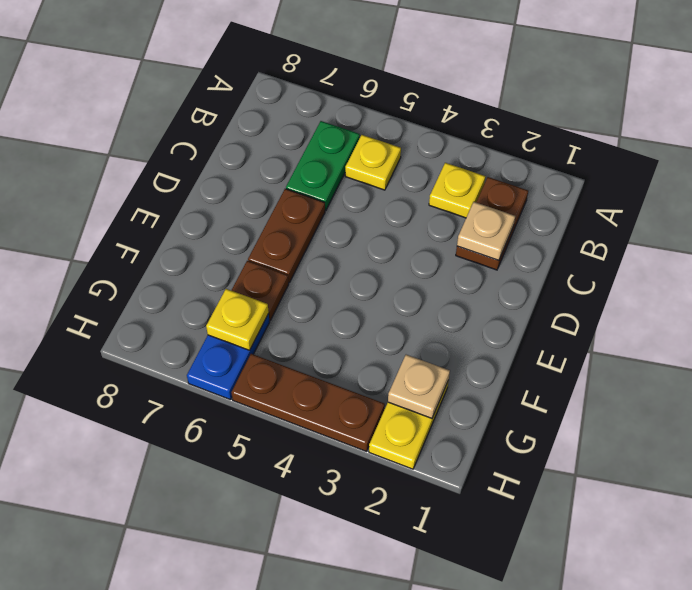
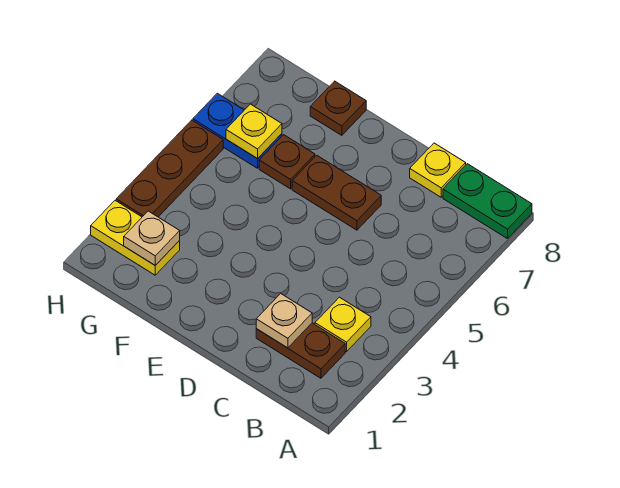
yellow plate B5 level 1 -> yellow plate C8 level 1
green plate B6:C6 level 1 -> green plate A8:B8 level 1
none -> brown plate F8 level 1

